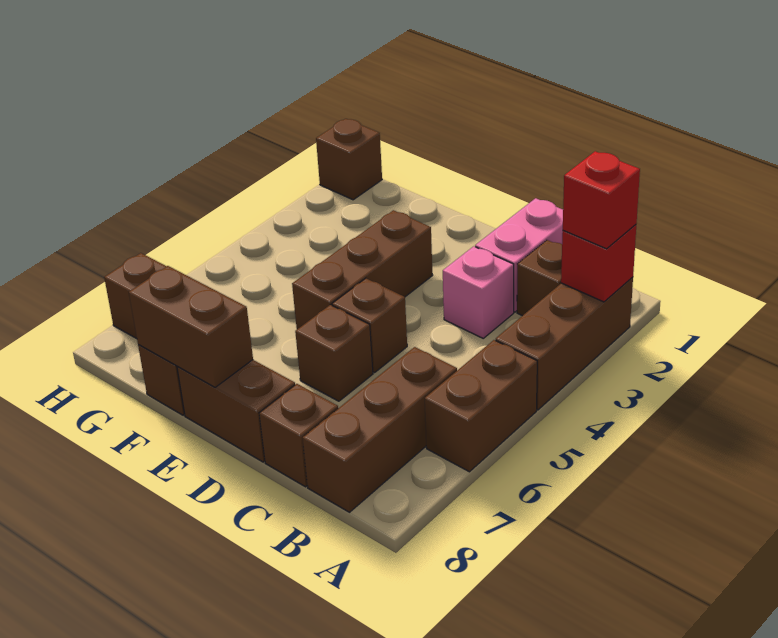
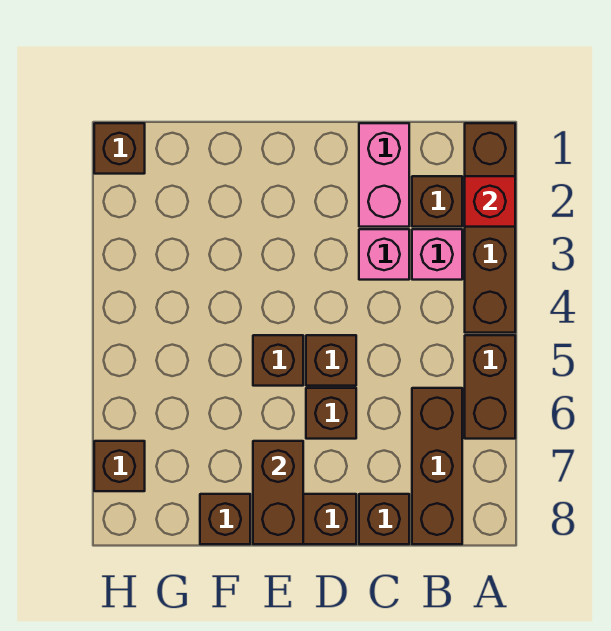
brown brick A2:A4 level 1 -> brown brick A1:A4 level 1
red brick A2 level 3 -> none
none -> pink brick B3 level 1
brown brick E3:E5 level 1 -> brown brick E5 level 1
brown brick E8:F8 level 2 -> brown brick E7:E8 level 2

